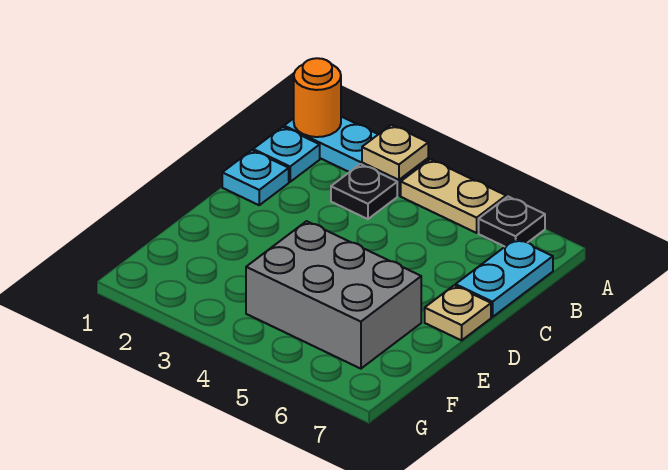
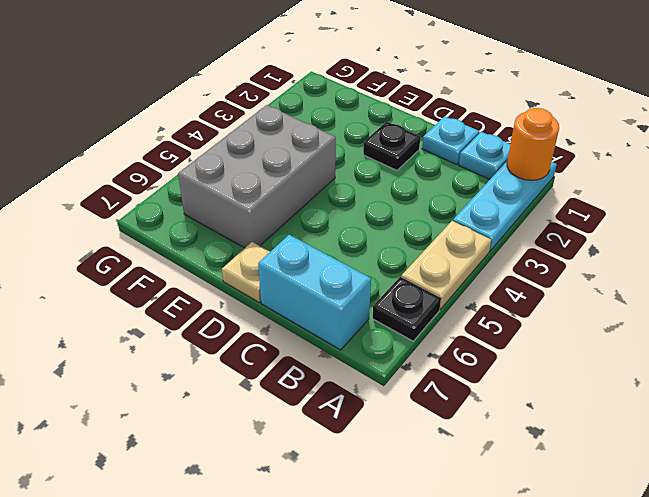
tan plate A3 level 2 -> none
black plate B3 level 1 -> black plate D2 level 1
cyan plate B7:C7 level 1 -> cyan brick B7:C7 level 1

